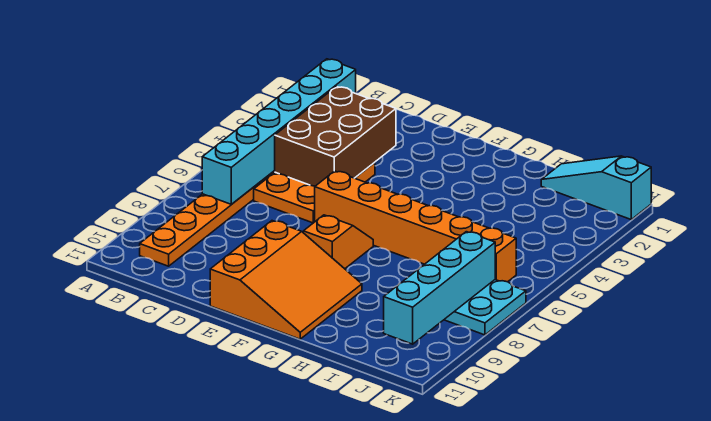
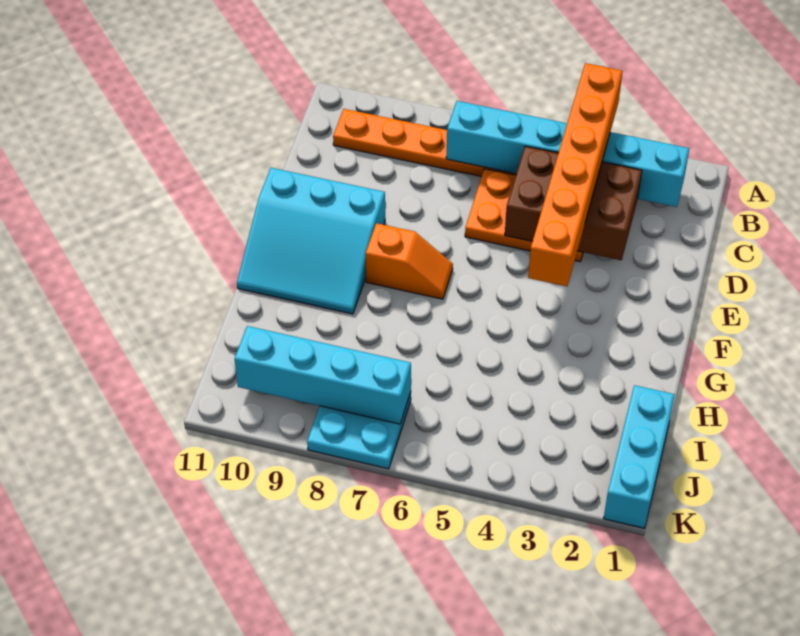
orange brick E6:J6 level 1 -> orange brick A4:F4 level 3
orange slope E9:G11 level 1 top E -> cyan slope E9:G11 level 1 top E
cyan slope I1:K1 level 1 top K -> cyan brick I1:K1 level 1

